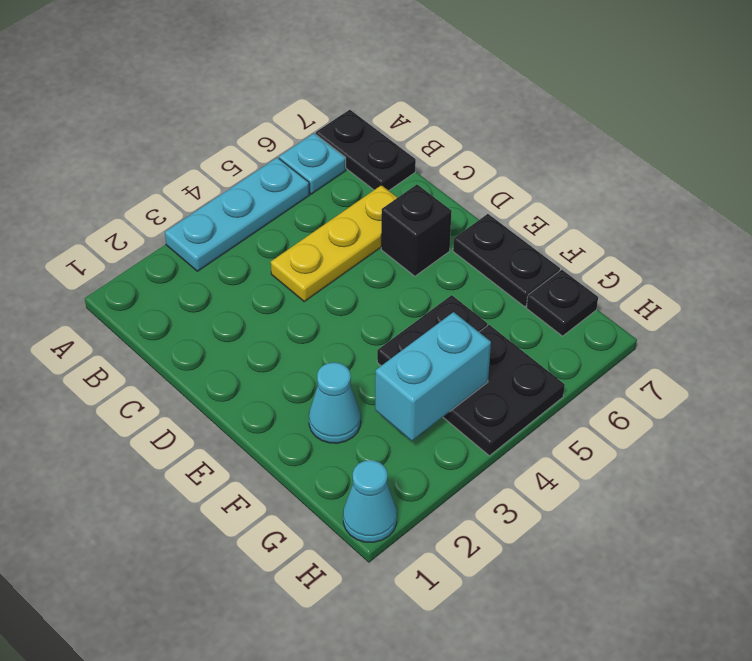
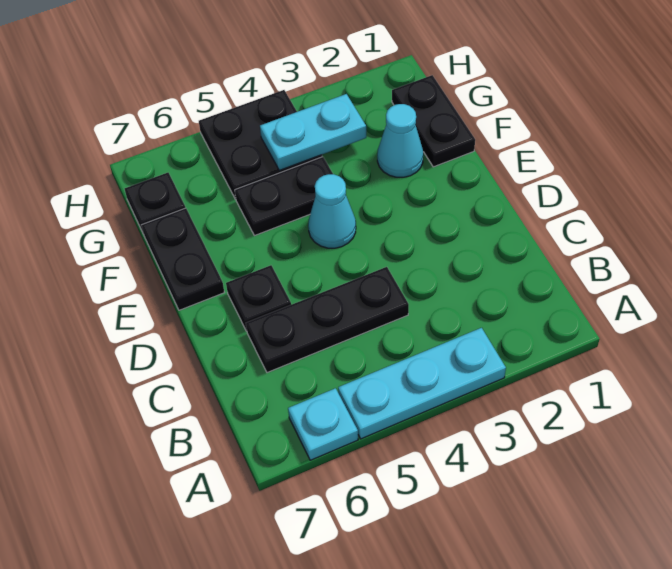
black plate A7:B7 level 1 -> black plate F1:G1 level 1
yellow plate C4:C6 level 1 -> black plate C4:C6 level 1
black brick D6 level 1 -> black plate D6 level 1
cyan brick G3:G4 level 2 -> cyan plate G3:G4 level 2
cyan cone H1 level 1 -> cyan cone E4 level 1

